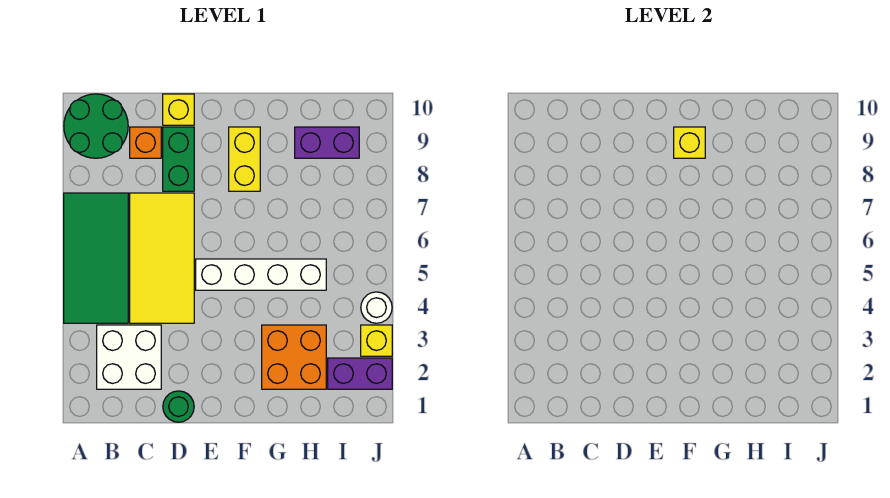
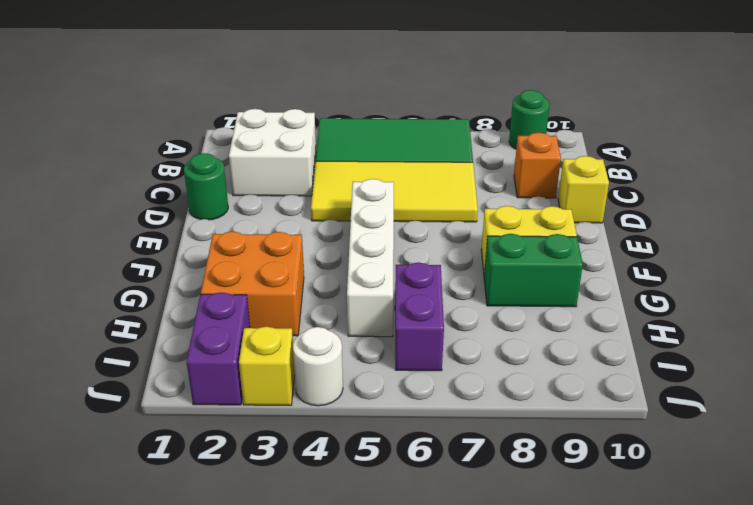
green round brick A9:B10 level 1 -> green round brick A9 level 1
green brick D8:D9 level 1 -> green brick G8:G9 level 1
yellow brick F9 level 2 -> none
purple brick H9:I9 level 1 -> purple brick H6:I6 level 1

